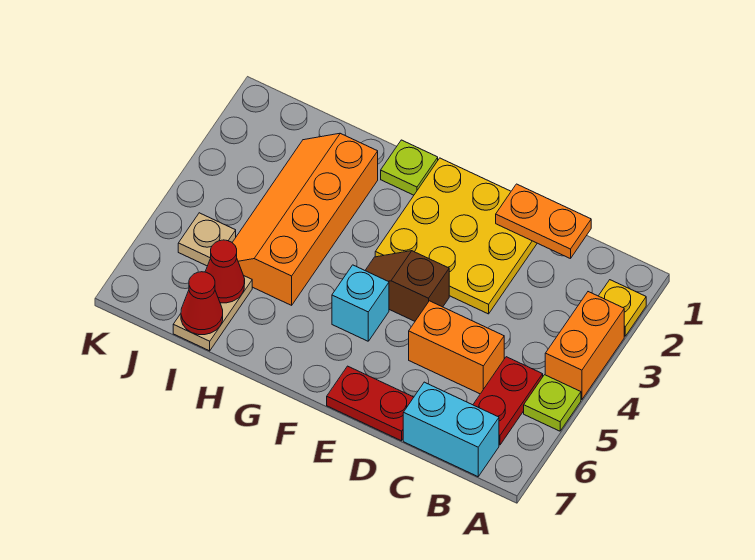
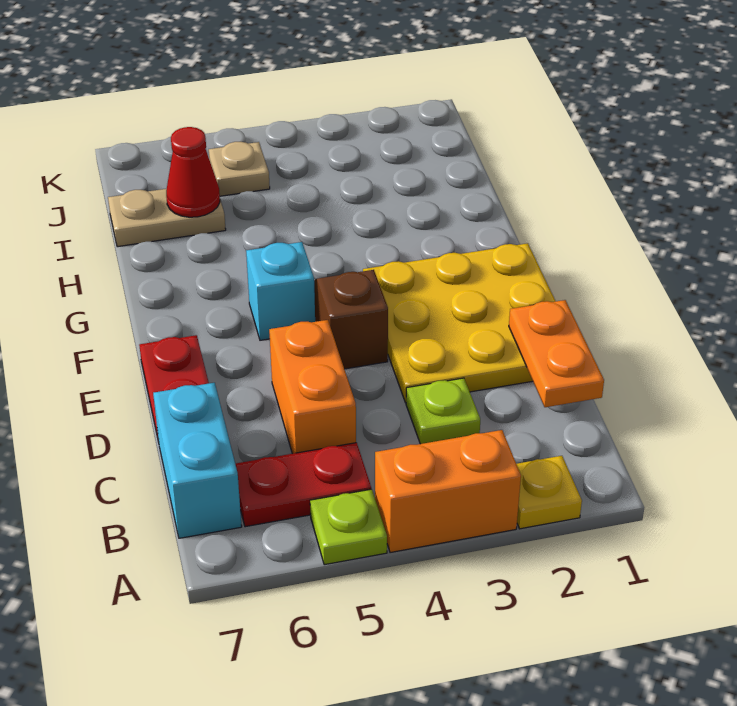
lime plate G1 level 1 -> lime plate C3 level 1
orange slope H2:I5 level 1 top H -> none
red cone I7 level 2 -> none

